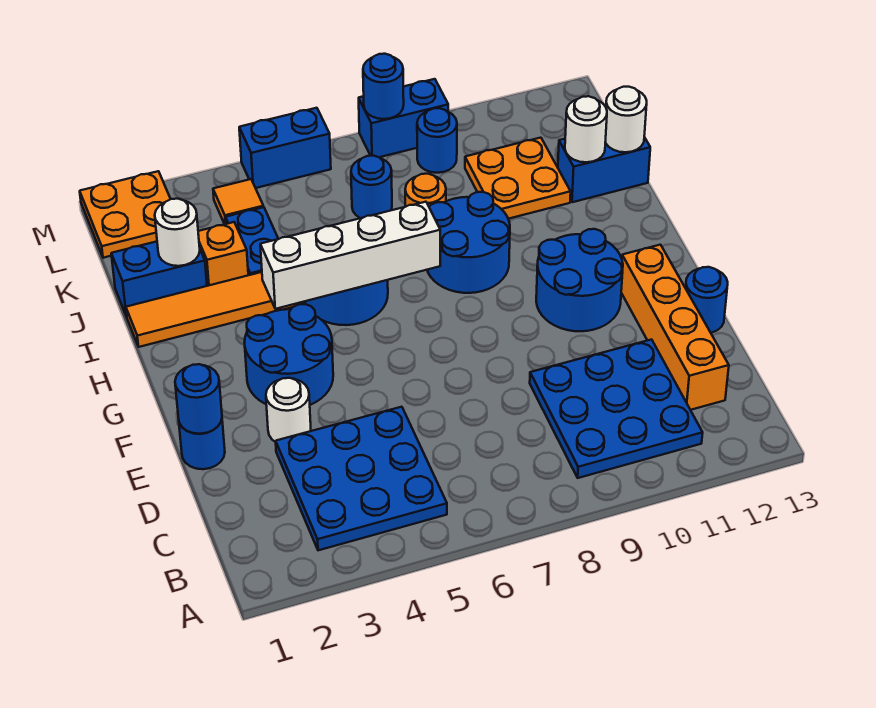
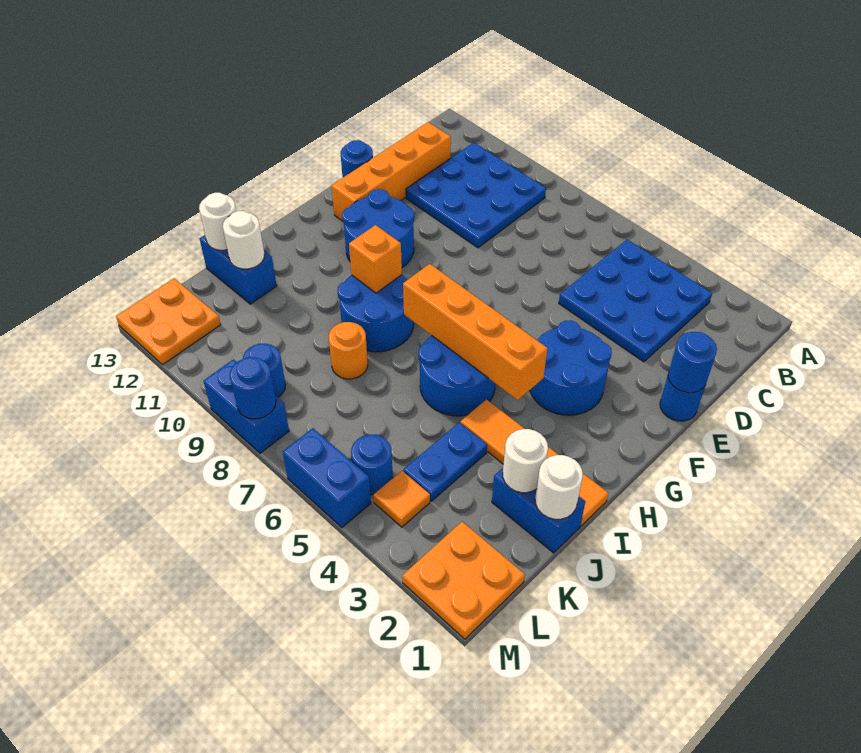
white round brick E3 level 1 -> white round brick J1 level 2
white brick H4:H7 level 2 -> orange brick H4:H7 level 2
orange brick J3 level 1 -> orange brick H9 level 2
orange plate J10:K11 level 1 -> orange plate L12:M13 level 1
blue round brick K7 level 1 -> blue round brick L5 level 1

